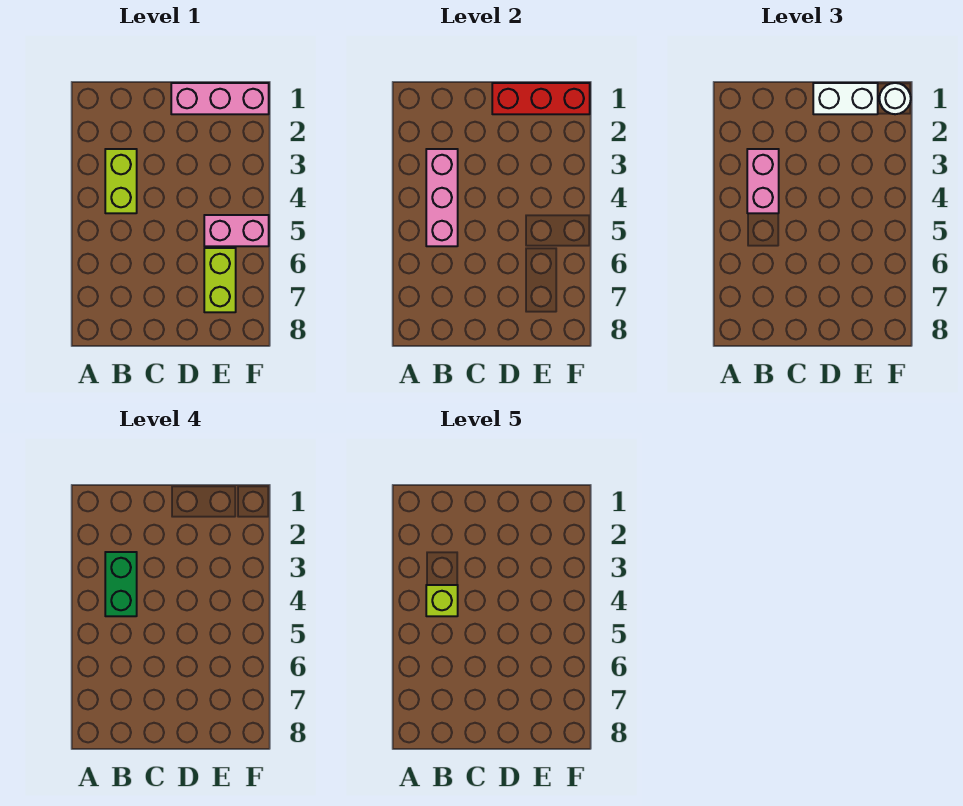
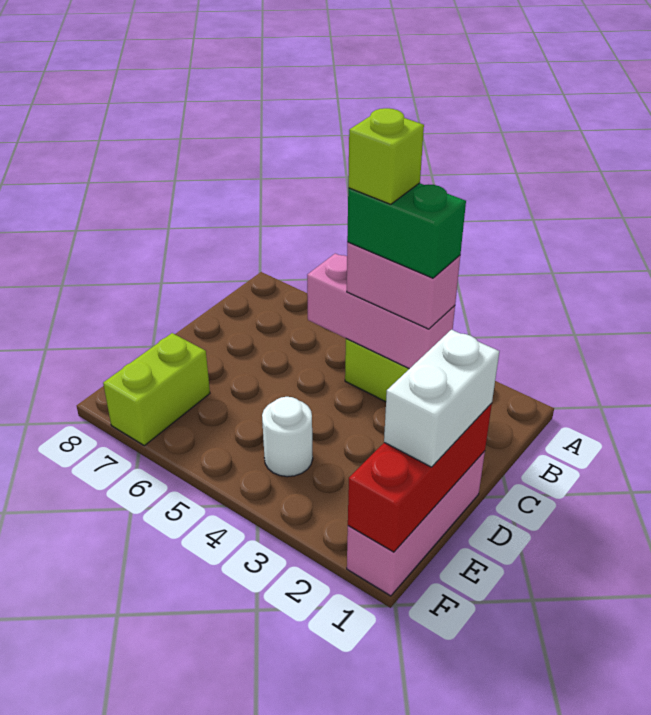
pink brick E5:F5 level 1 -> none
lime brick E6:E7 level 1 -> lime brick E7:F7 level 1
white round brick F1 level 3 -> white round brick E4 level 1

